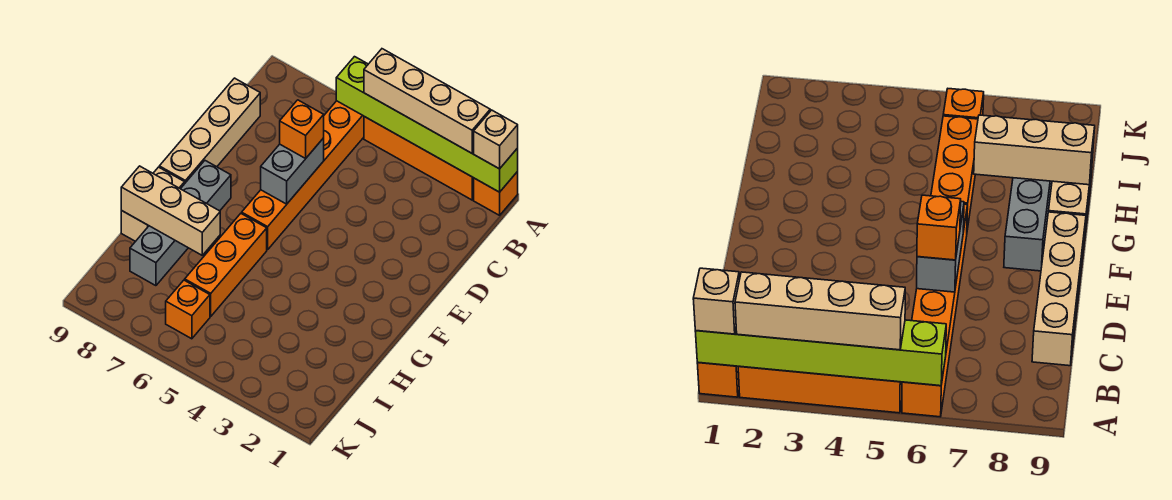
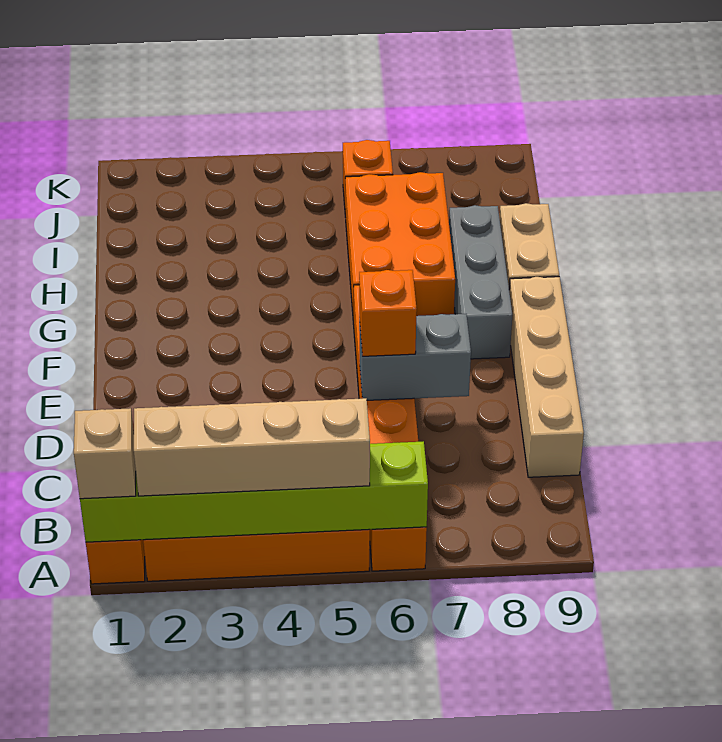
grey brick D6:E6 level 2 -> grey brick D6:D7 level 2
grey brick F8:I8 level 1 -> grey brick F8:H8 level 1
orange brick G6:I6 level 1 -> orange brick G6:I7 level 1
tan brick H7:H9 level 2 -> none

